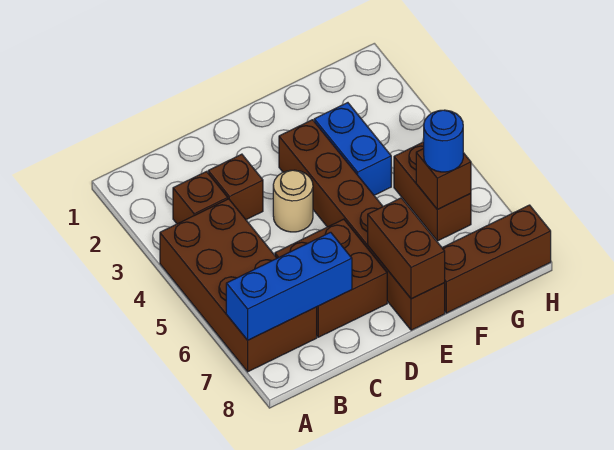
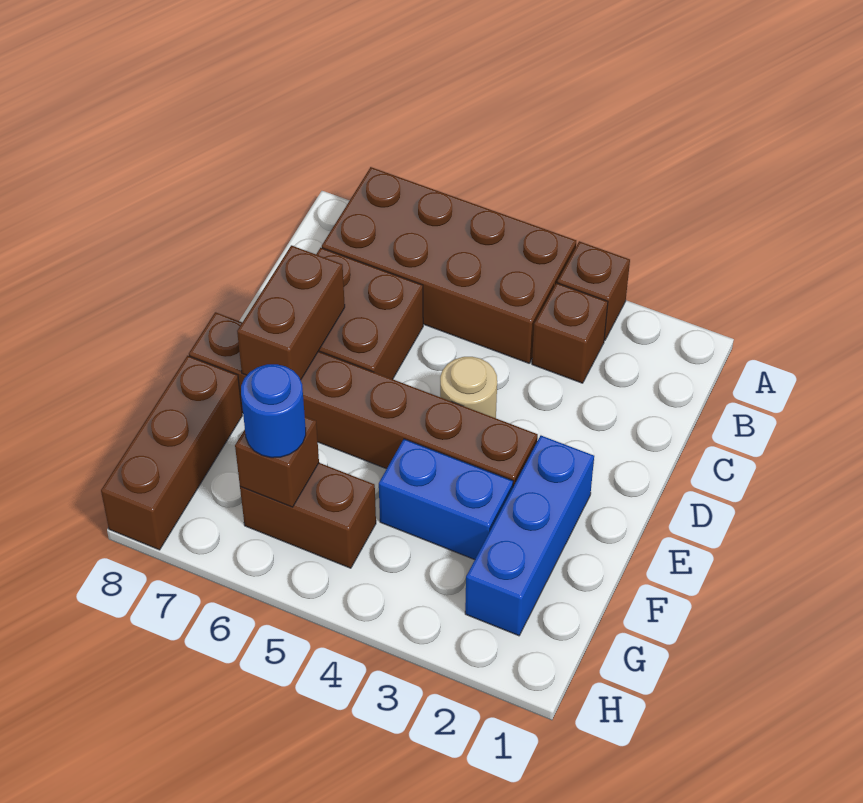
blue brick A7:C7 level 2 -> blue brick E2:G2 level 1
brown brick C3 level 1 -> brown brick A3 level 1
brown brick E7:E8 level 2 -> brown brick D7:E7 level 2

